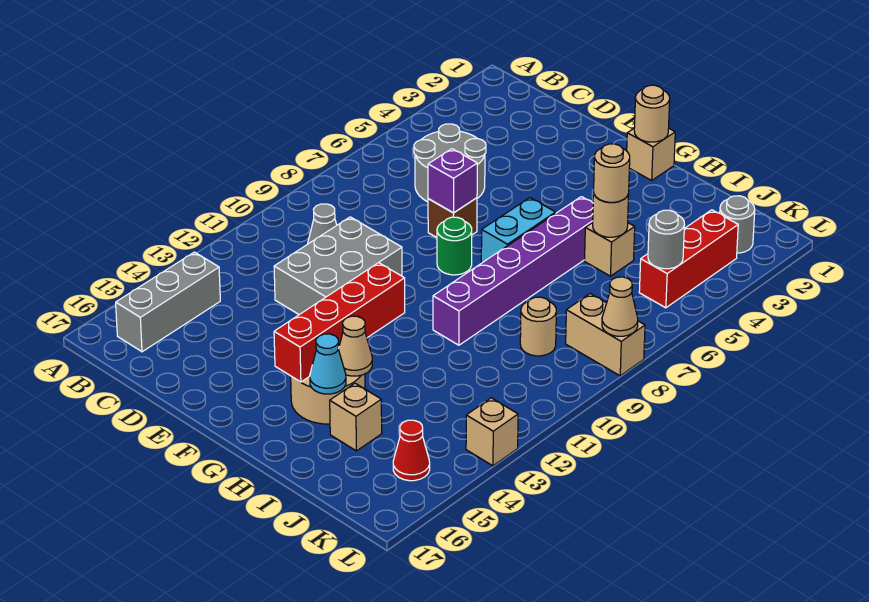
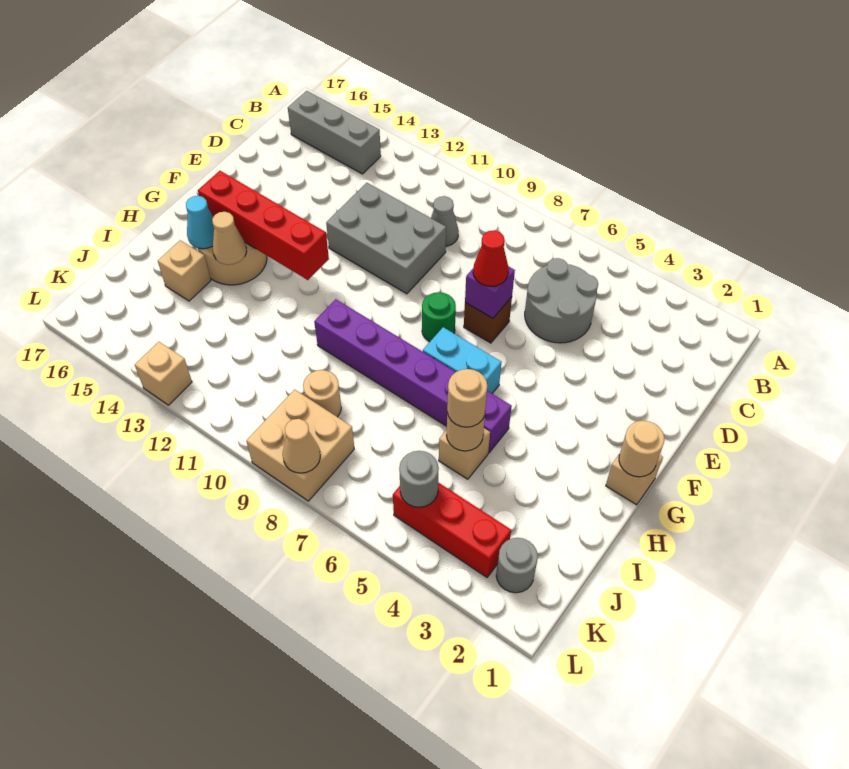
tan brick K8:L8 level 1 -> tan brick K8:L9 level 1
red cone K15 level 1 -> red cone E7 level 3

